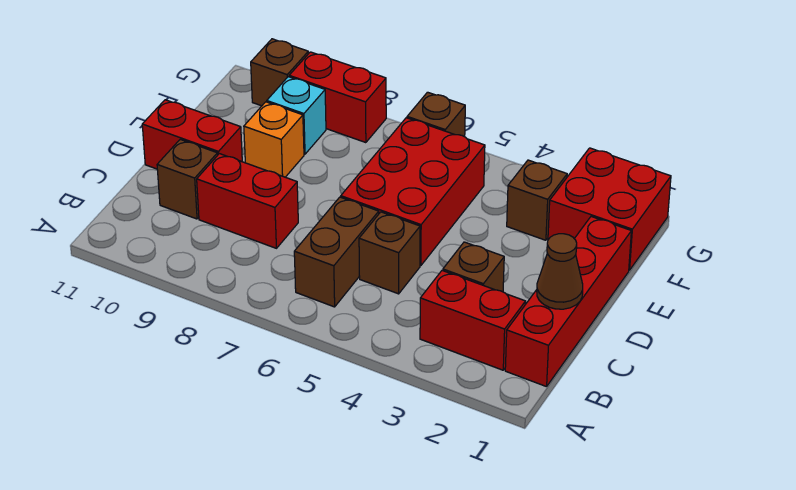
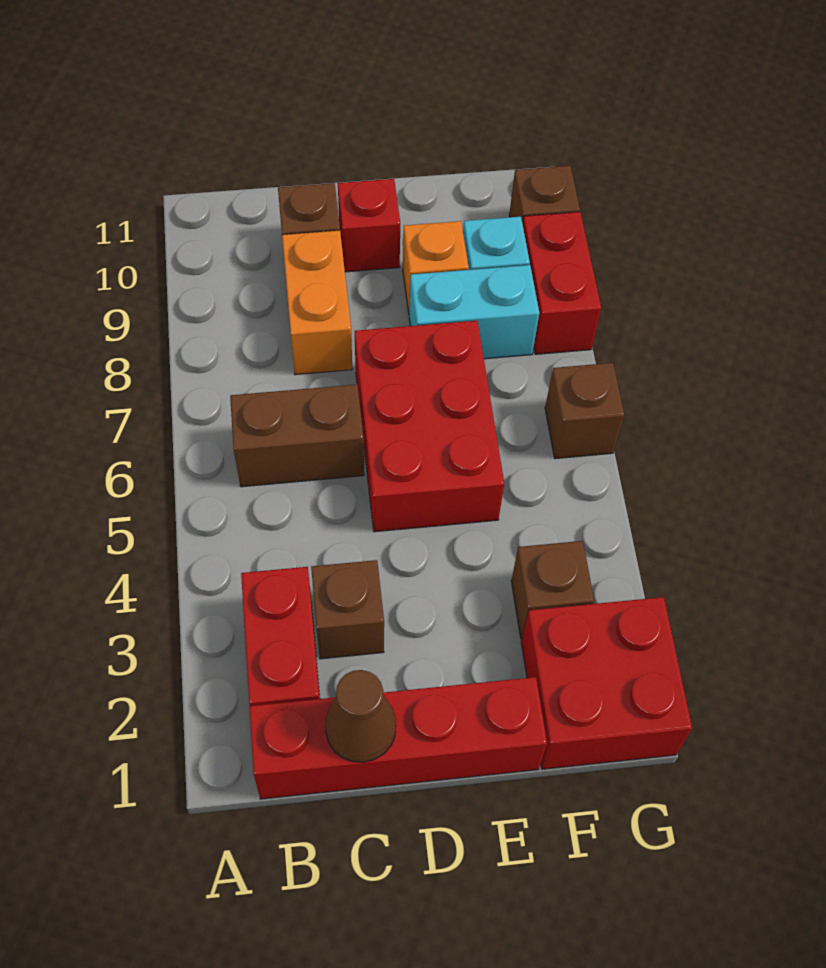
brown brick C5 level 1 -> none
red brick C8:C9 level 1 -> orange brick C8:C9 level 1
red brick D5:F6 level 1 -> red brick D5:E7 level 1
red brick D10:D11 level 1 -> red brick D10 level 1
none -> cyan brick E8:F8 level 1

